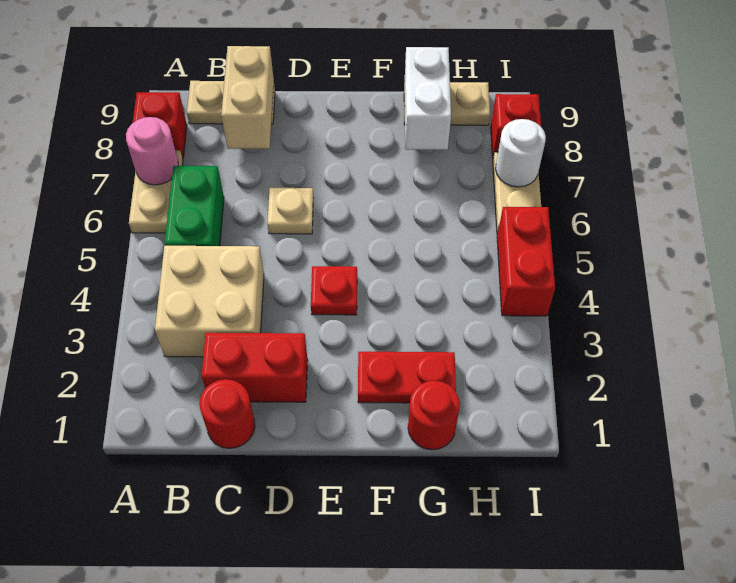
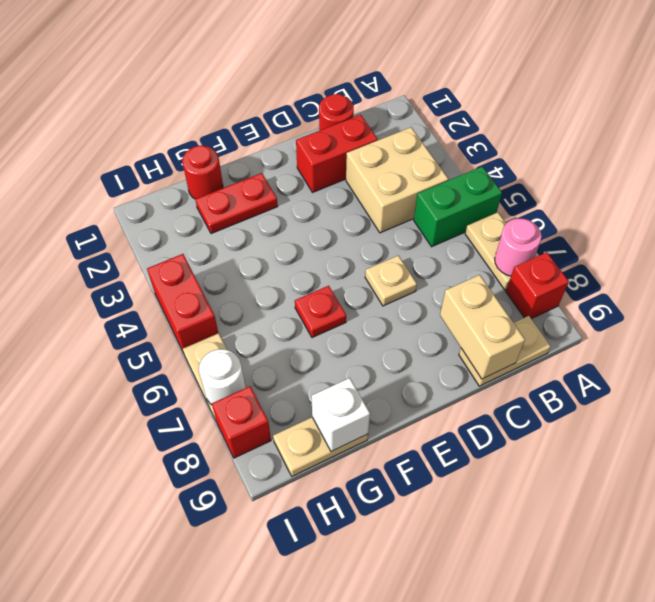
green brick B5:B6 level 1 -> green brick A5:B5 level 1
red plate E4 level 1 -> red plate F6 level 1
white brick G8:G9 level 2 -> white brick G9 level 2

